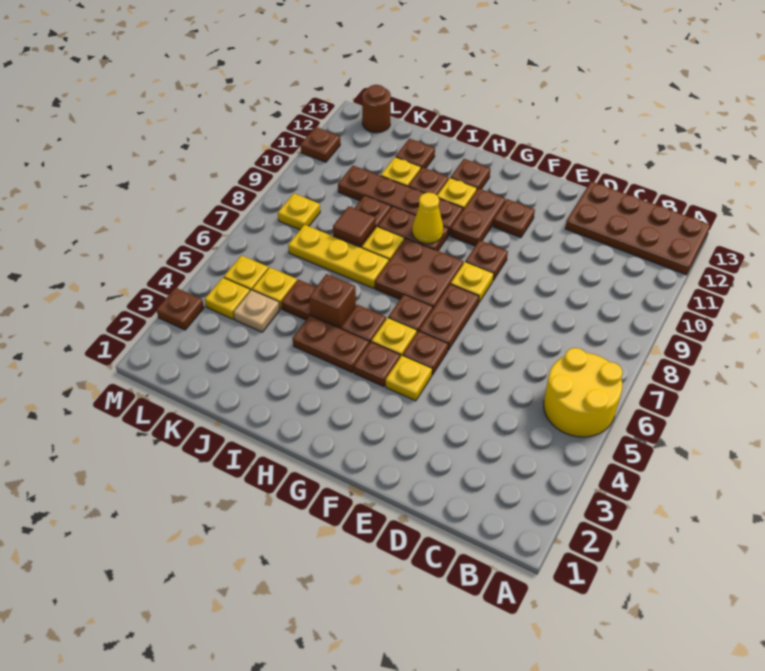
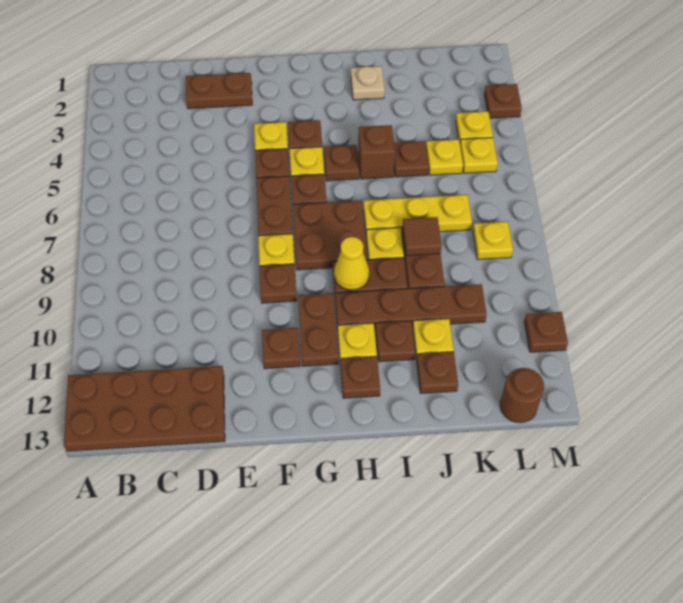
yellow round brick A5:B6 level 1 -> none
brown plate H4:I4 level 1 -> brown plate D2:E2 level 1
tan plate K4 level 1 -> tan plate I2 level 1

